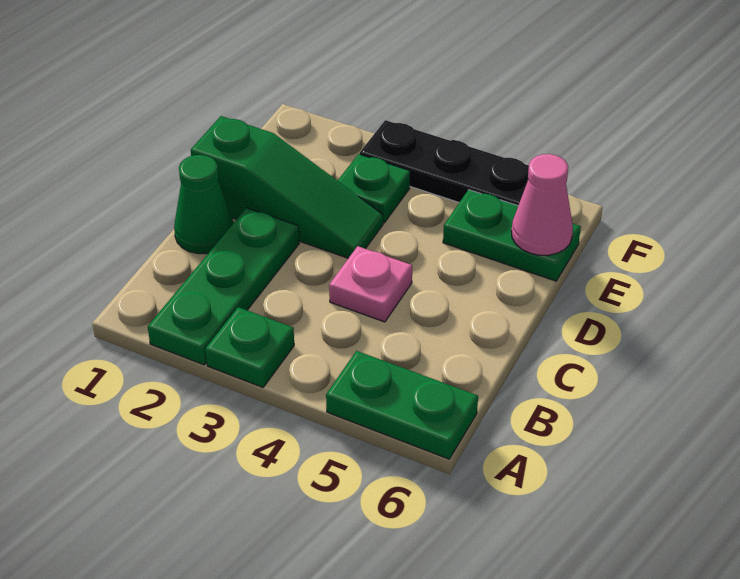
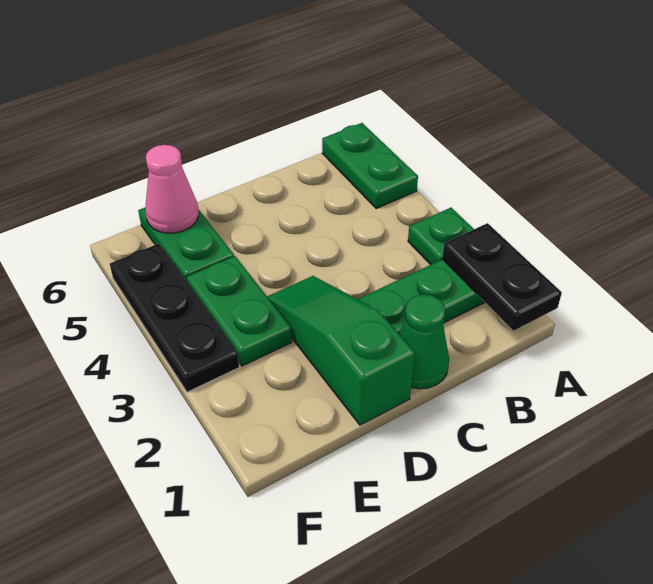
none -> black plate A1:A2 level 2
pink plate C4 level 1 -> none
green plate E3 level 1 -> green plate E3:E4 level 1

